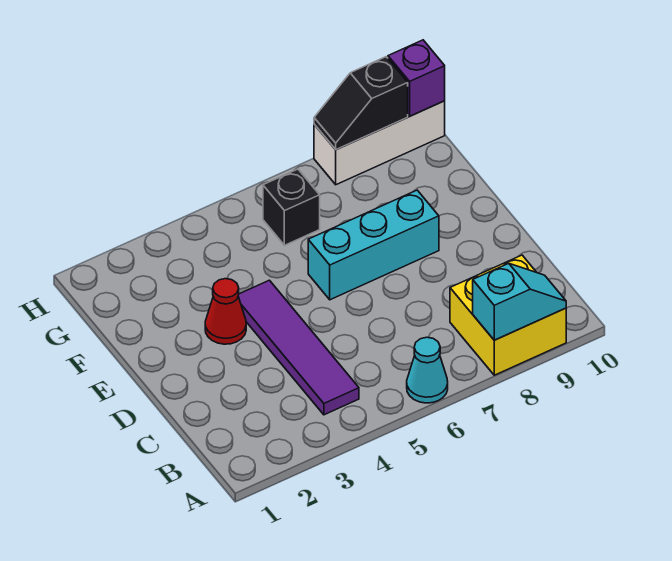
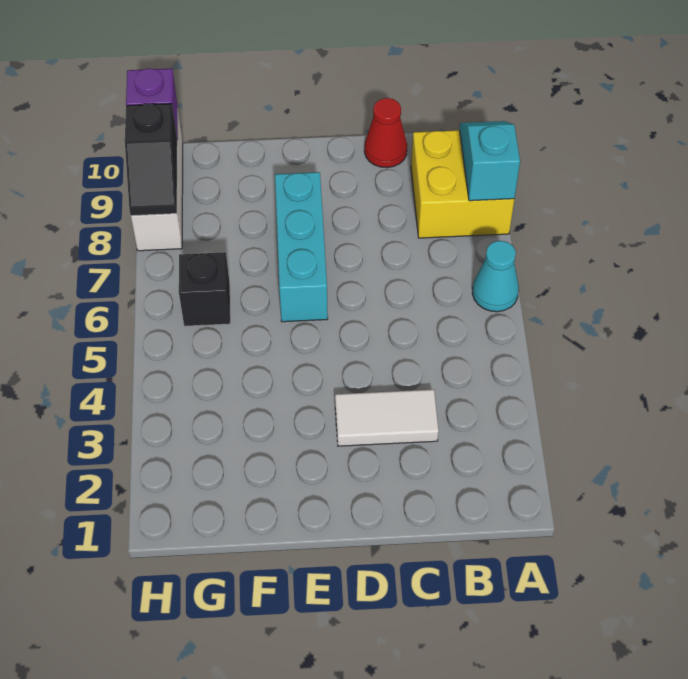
purple tile B4:E4 level 1 -> none
none -> white tile C3:D3 level 1
red cone E3 level 1 -> red cone C10 level 1

